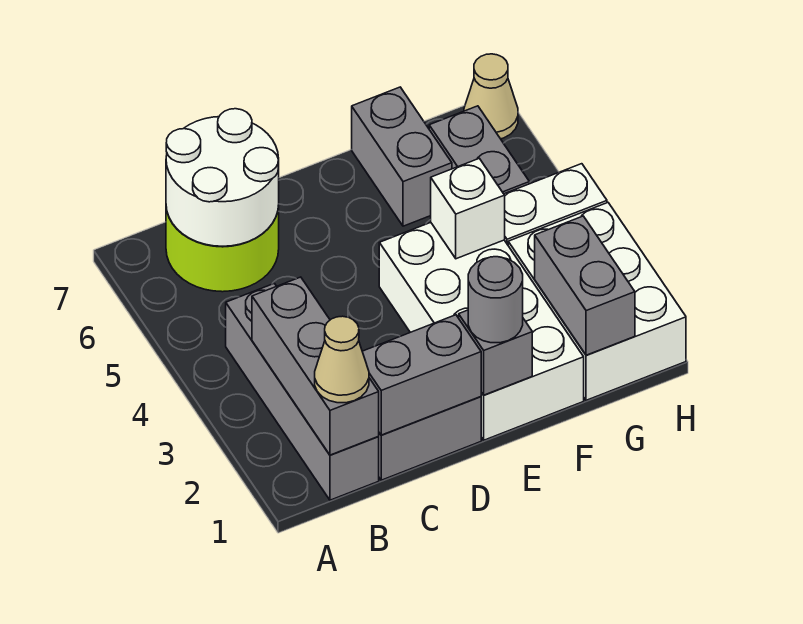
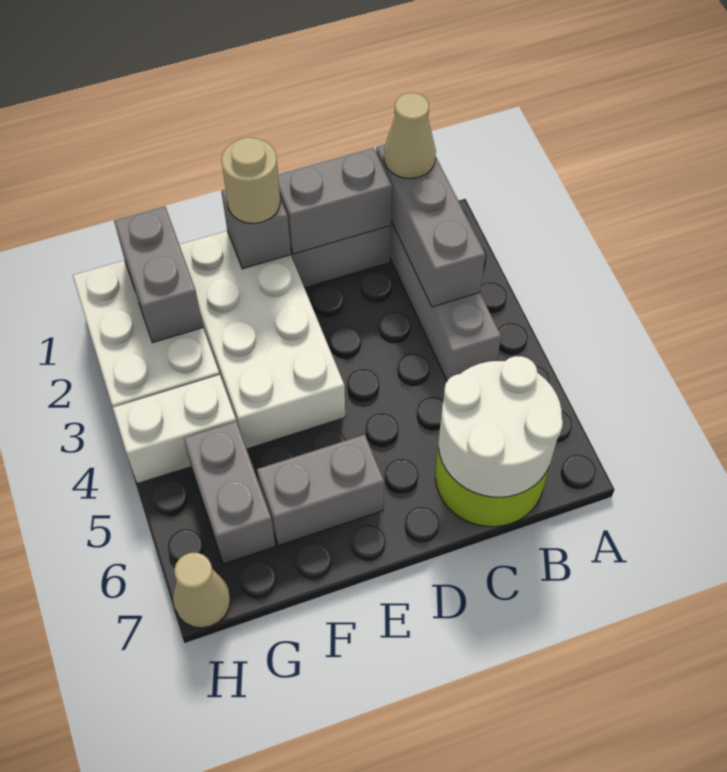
grey round brick E1 level 3 -> tan round brick E1 level 3
white brick F4 level 2 -> none
grey brick F6:F7 level 1 -> grey brick E6:F6 level 1

